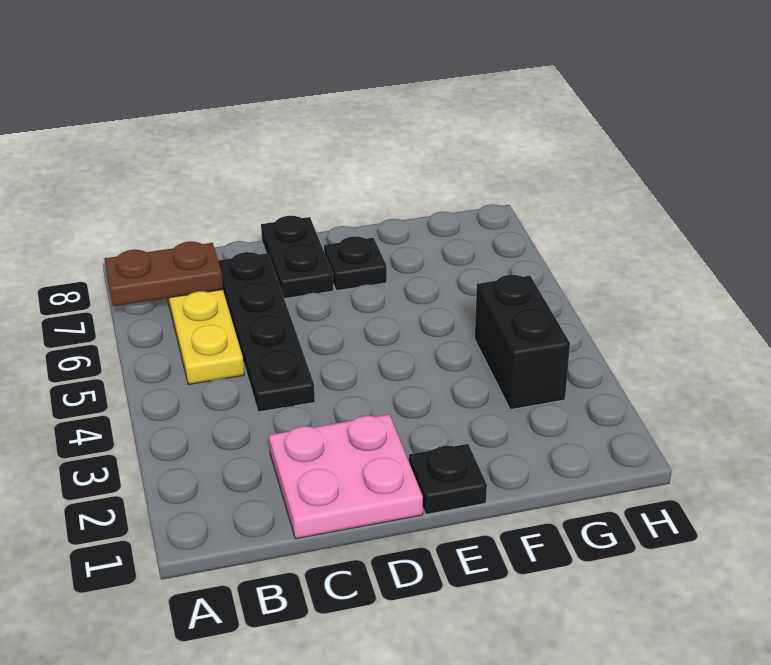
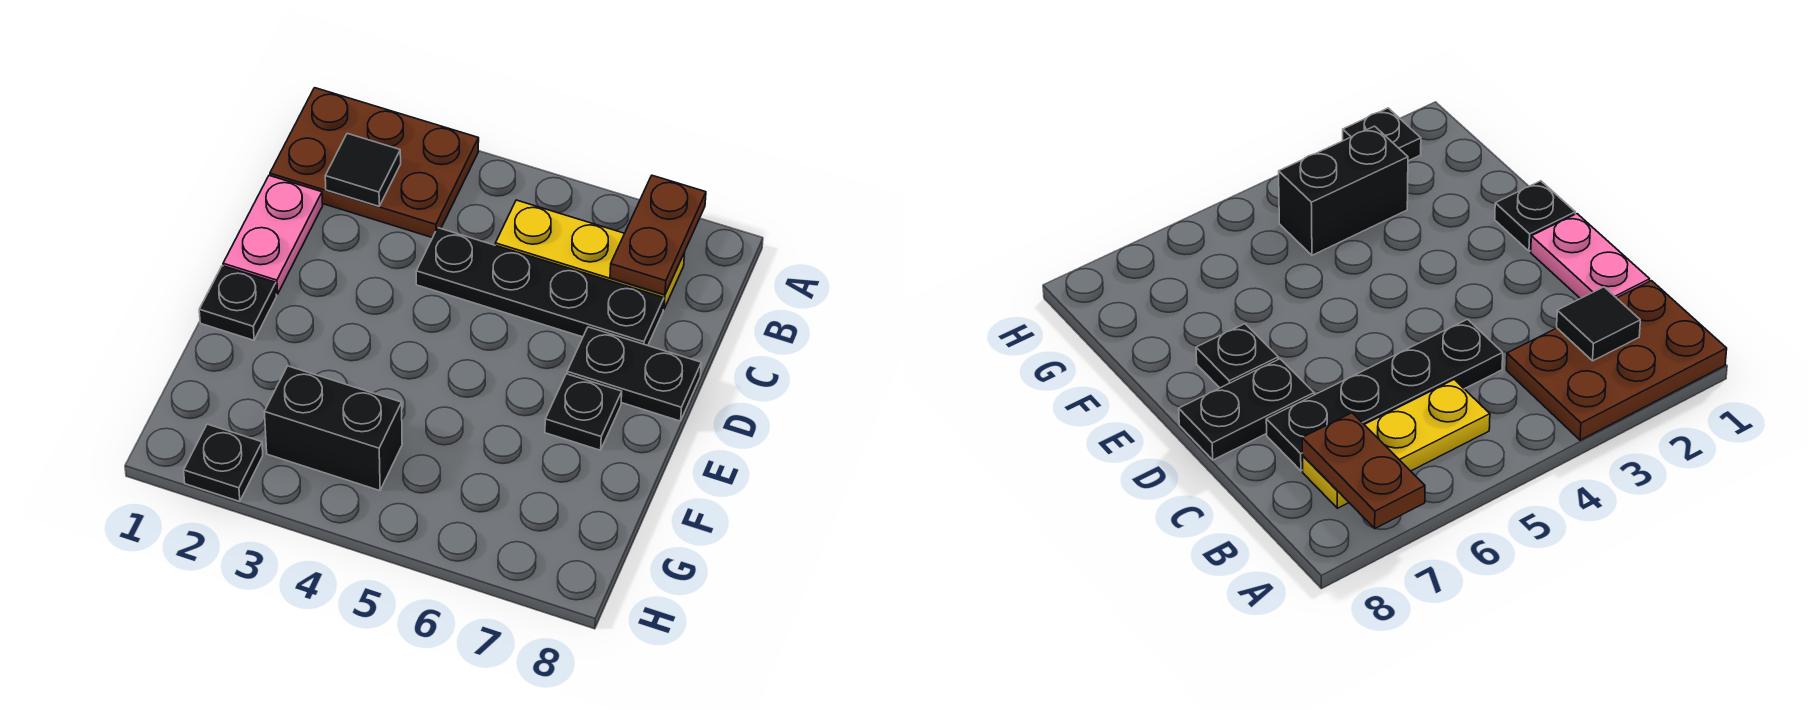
none -> brown plate A1:B3 level 1
none -> black tile B2 level 2
pink plate C1:D2 level 1 -> pink plate C1:D1 level 1
none -> black plate H2 level 1

